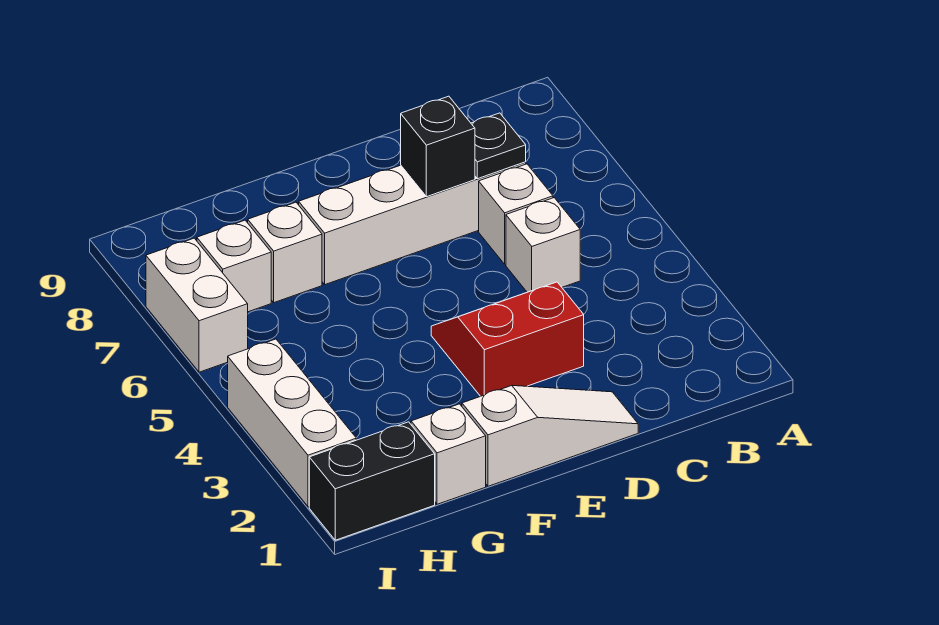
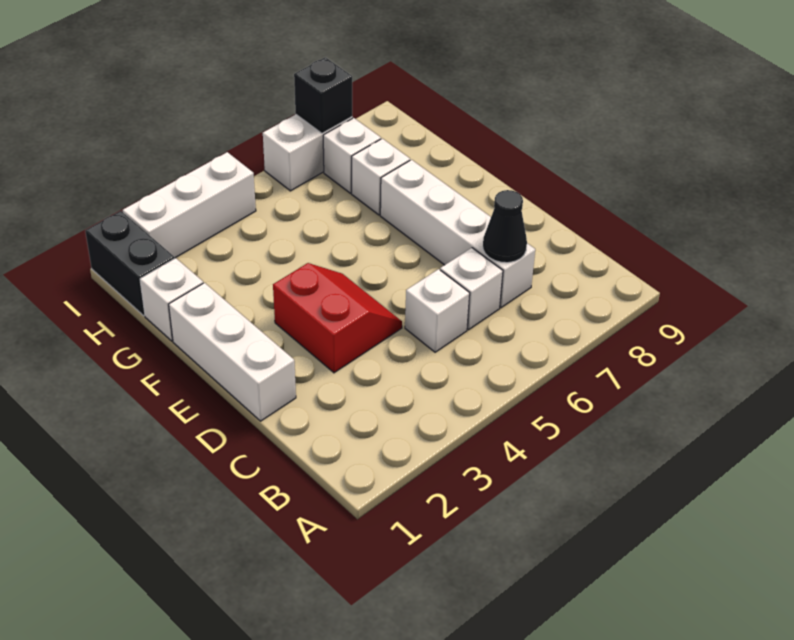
black plate C7 level 2 -> black cone C7 level 2
white slope D1:F1 level 1 top F -> white brick D1:F1 level 1
black brick D7 level 2 -> black brick I7 level 2

